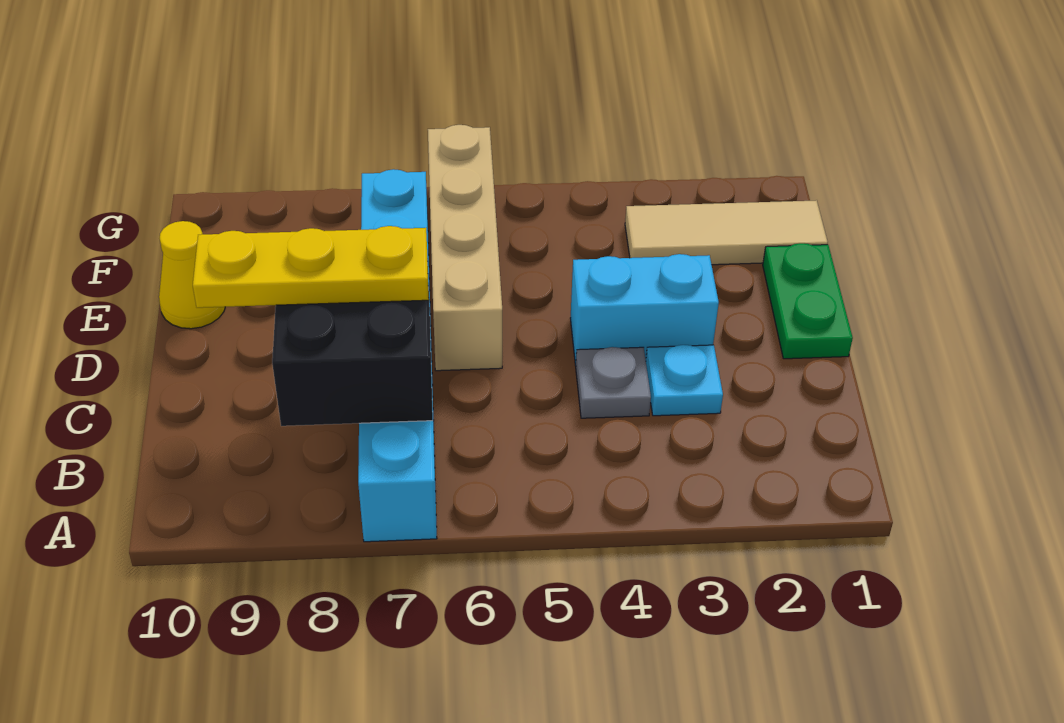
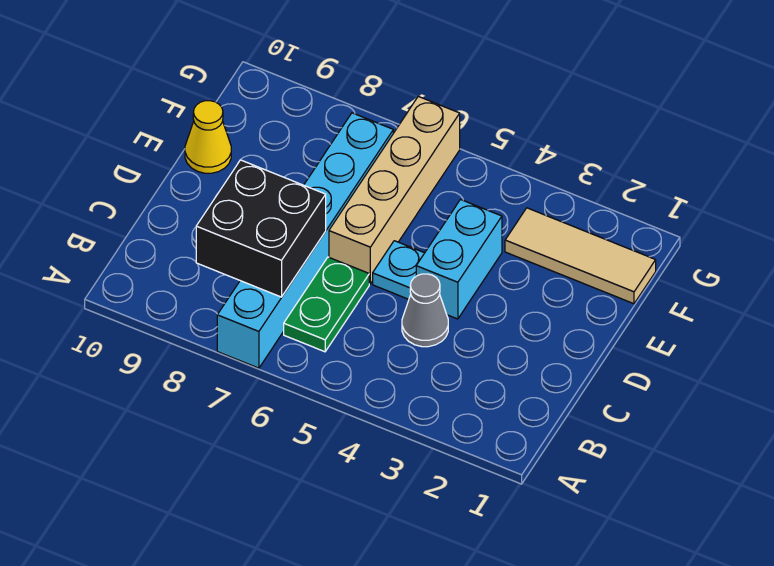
cyan plate C3 level 1 -> cyan plate D5 level 1
grey plate C4 level 1 -> grey cone C4 level 1
yellow plate C7:C9 level 3 -> none
green plate D1:E1 level 1 -> green plate B6:C6 level 1
cyan brick D3:D4 level 1 -> cyan brick D4:E4 level 1

